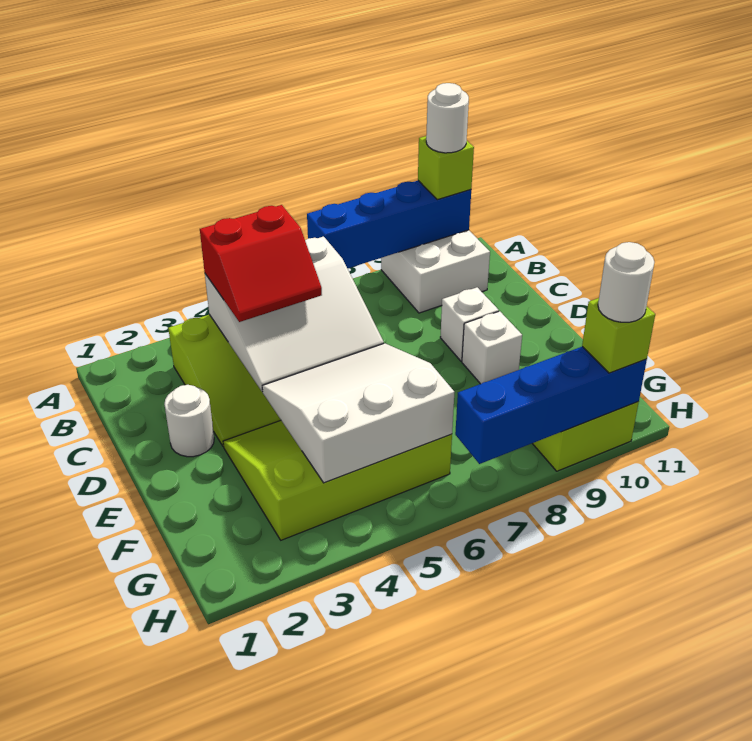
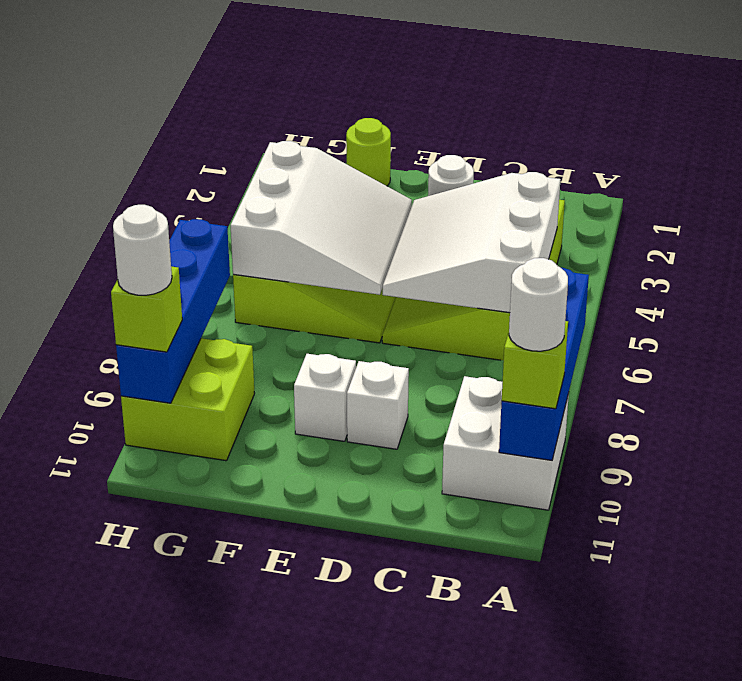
red slope B4:C5 level 3 top B -> none
none -> lime round brick F1 level 1

